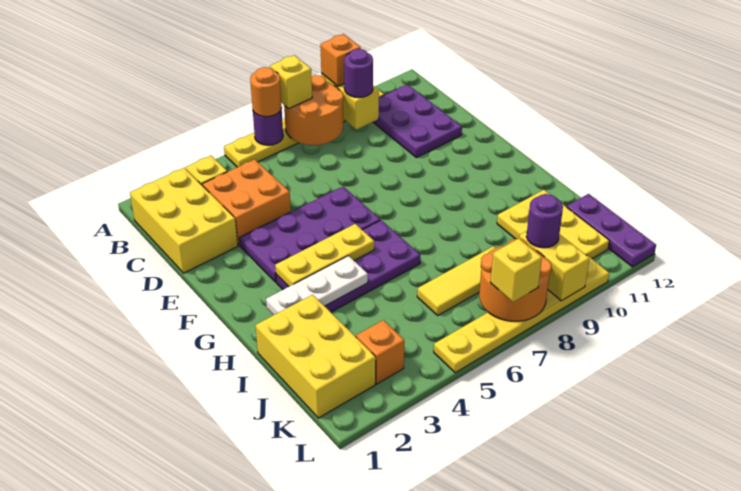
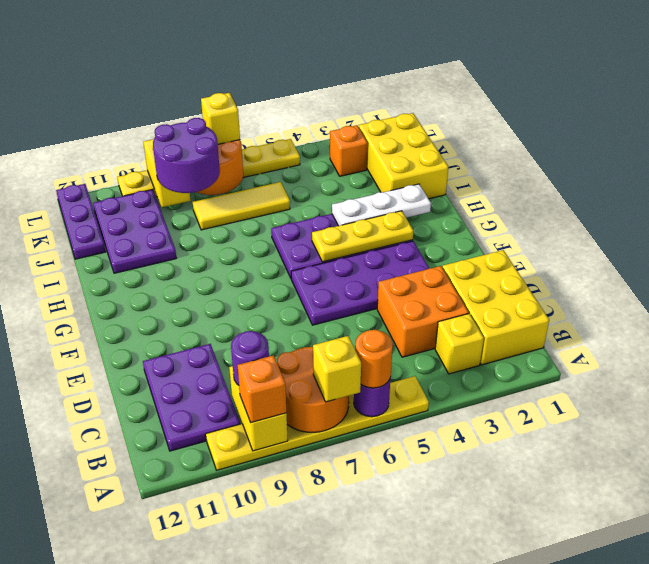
yellow plate I10:K11 level 1 -> purple plate I10:K11 level 1
purple round brick K9 level 3 -> purple round brick J8:K9 level 3

